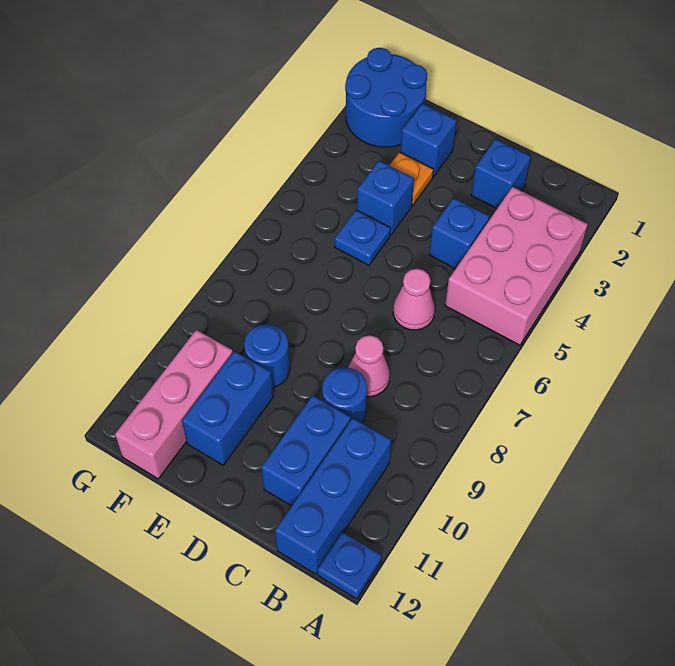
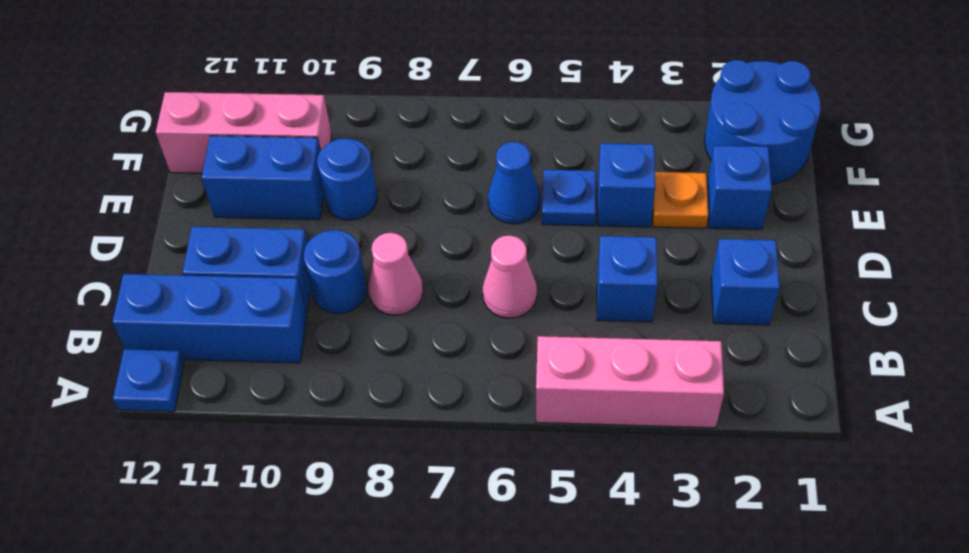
pink brick A3:B5 level 1 -> pink brick A3:A5 level 1
none -> blue cone E6 level 1

